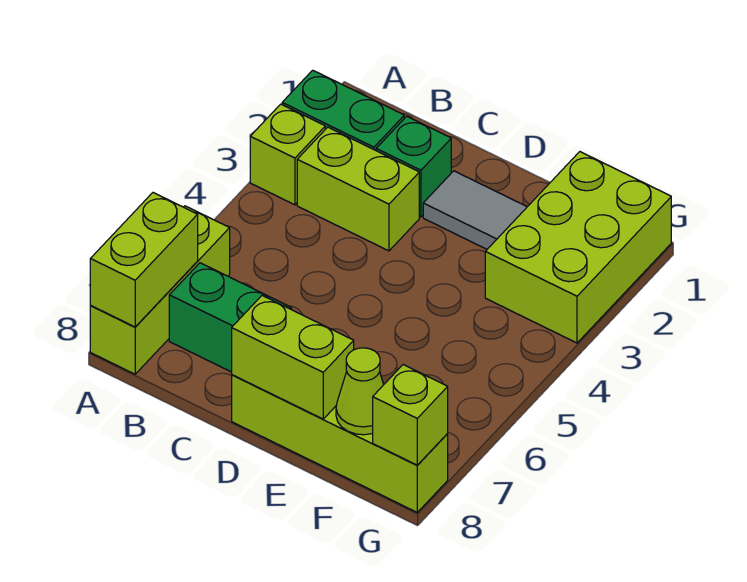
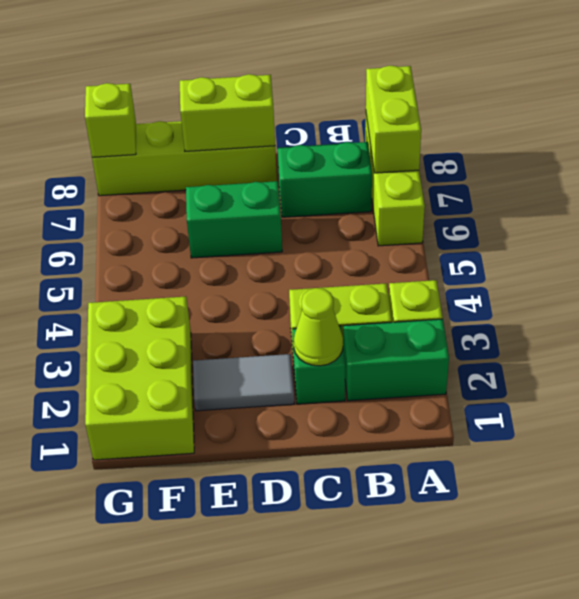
none -> green brick D6:E6 level 1
lime cone F8 level 2 -> lime cone C2 level 2

